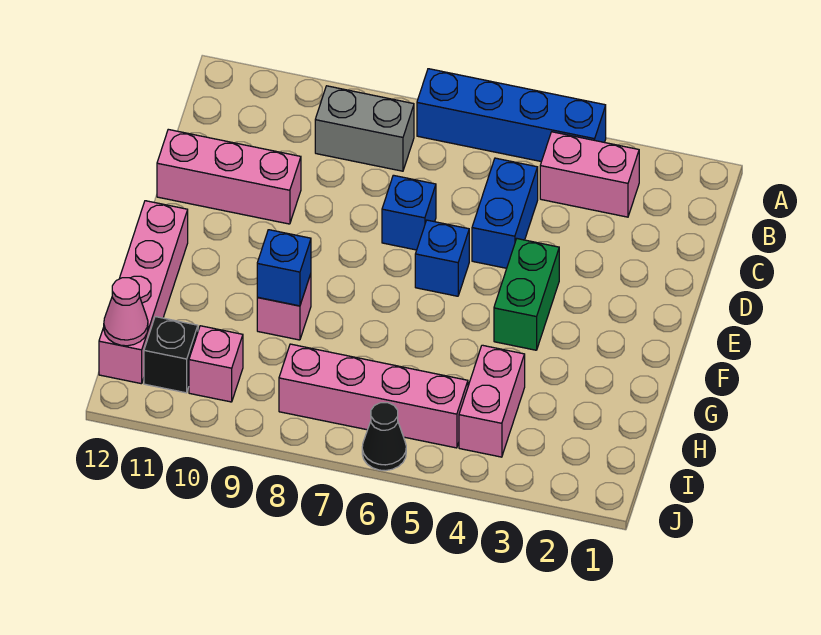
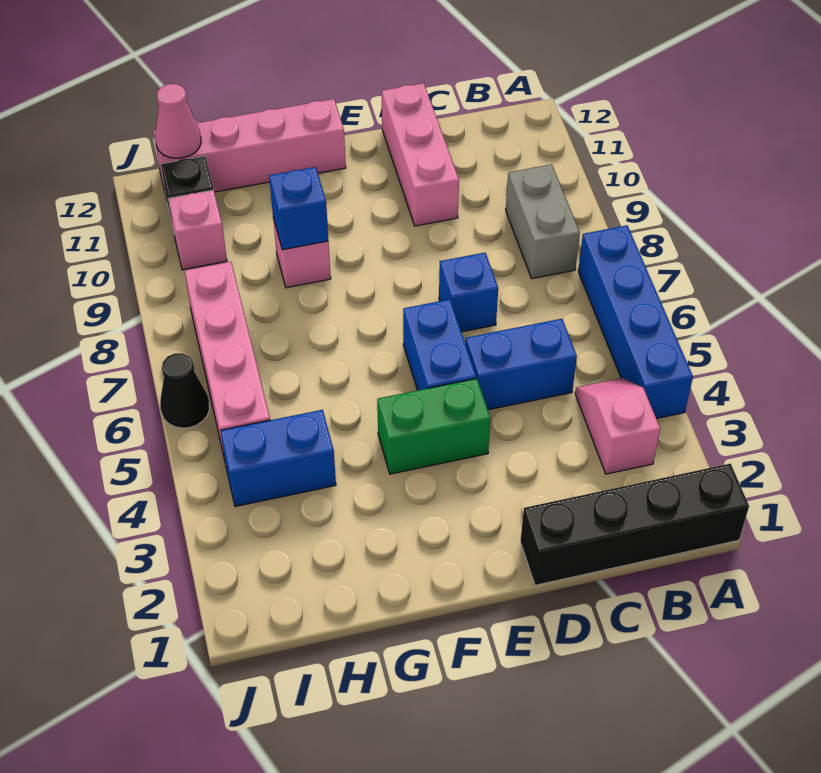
none -> black brick A1:D1 level 1
pink brick B3:B4 level 1 -> pink slope B3:B4 level 1 top 3
blue brick E6 level 1 -> blue brick E5:E6 level 1
pink brick H4:I4 level 1 -> blue brick H4:I4 level 1

